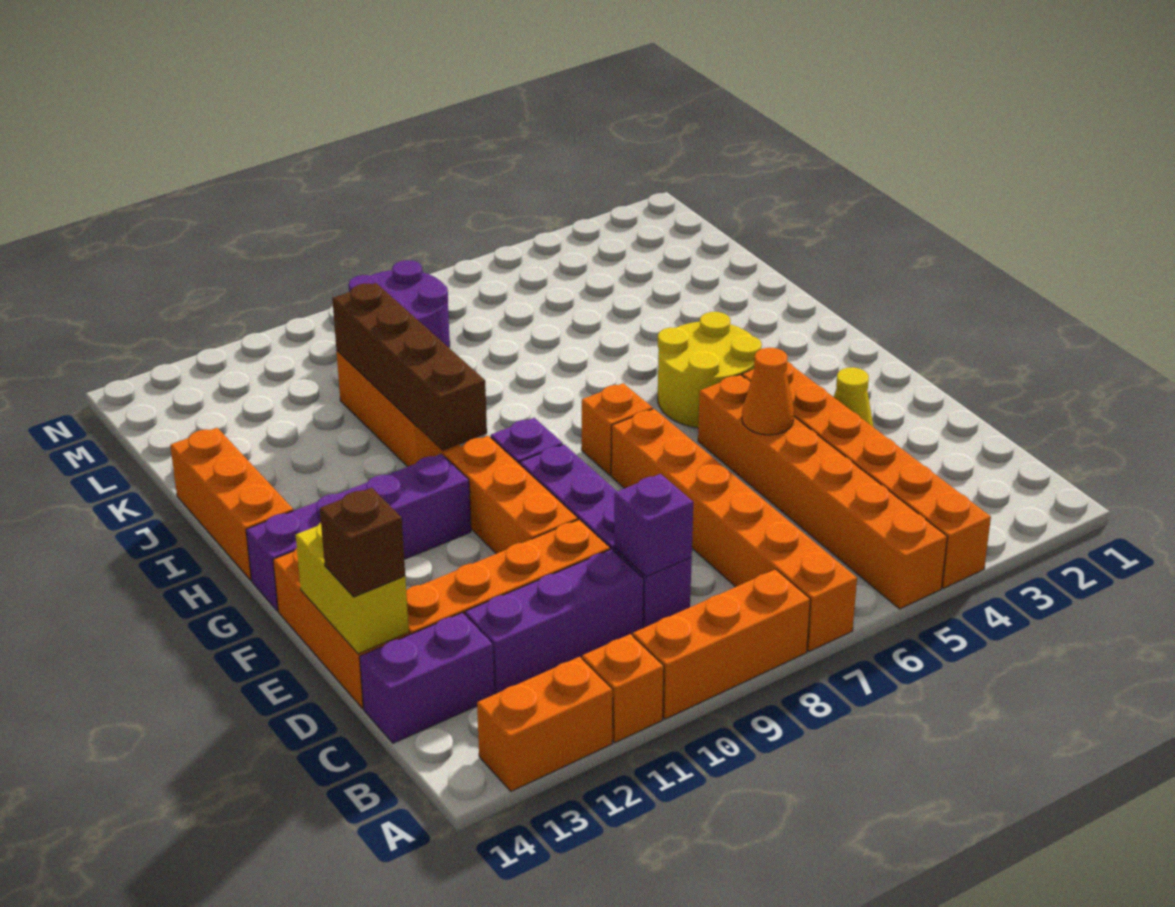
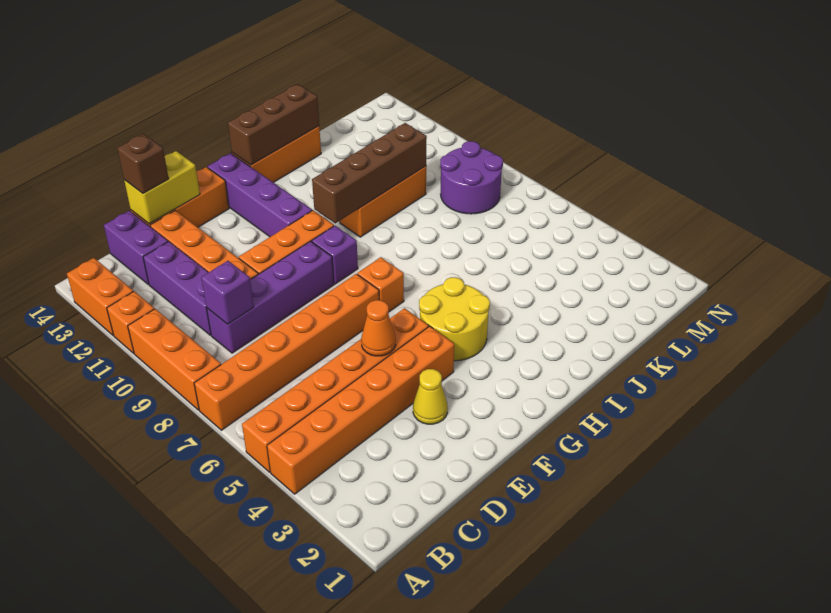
none -> brown brick H14:J14 level 2

